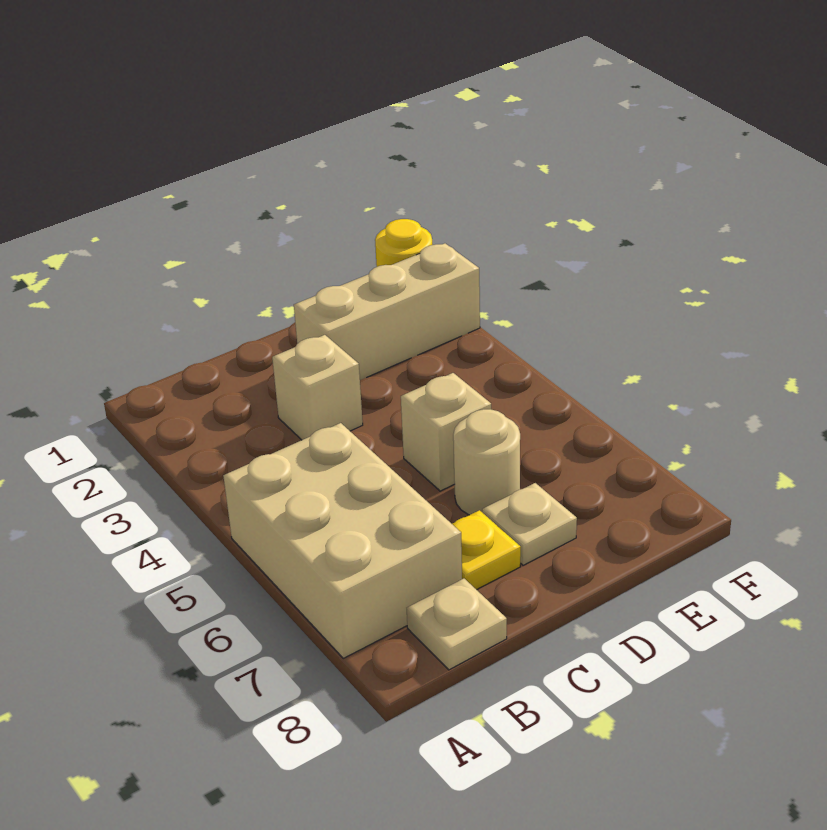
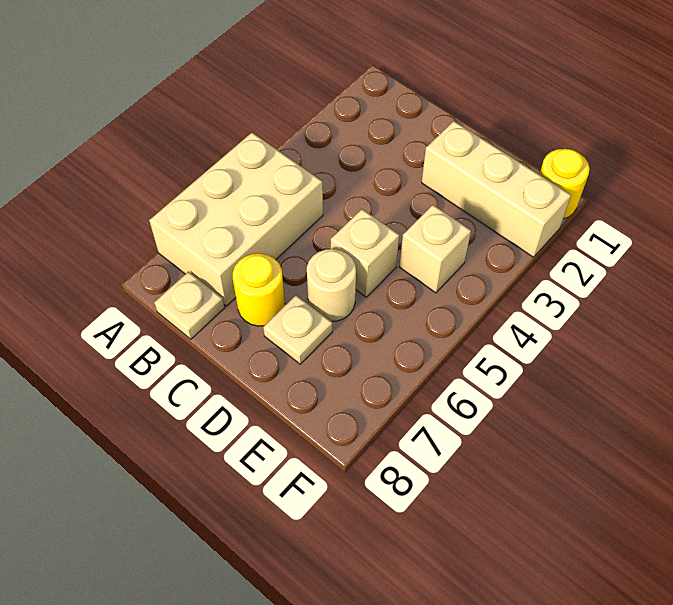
tan brick C3 level 1 -> tan brick E4 level 1
yellow plate C7 level 1 -> yellow round brick C7 level 1

